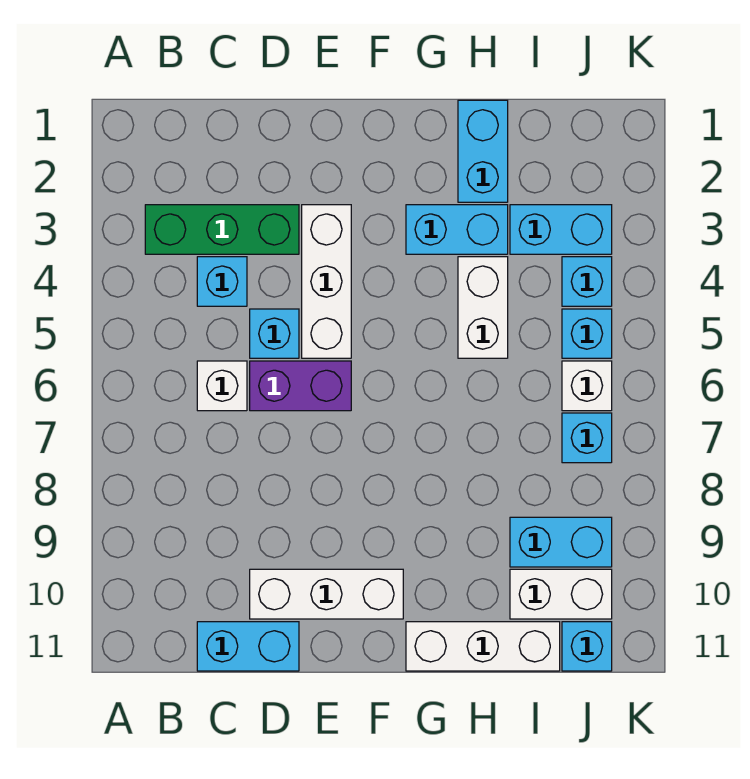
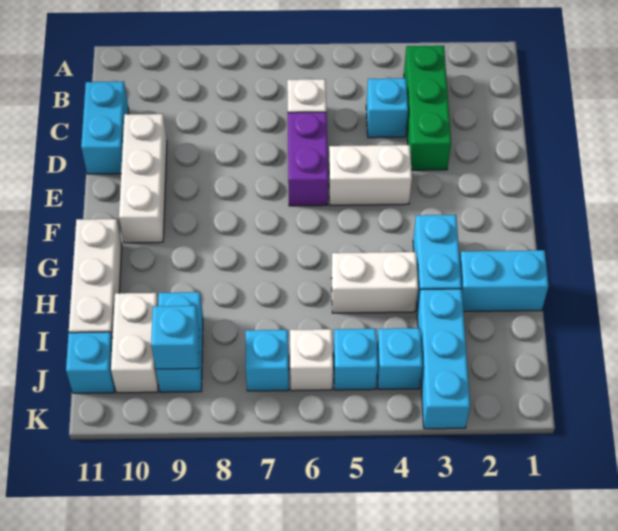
cyan brick D5 level 1 -> cyan brick J9 level 2
white brick E3:E5 level 1 -> white brick E4:E5 level 1
cyan brick I3:J3 level 1 -> cyan brick I3:K3 level 1

